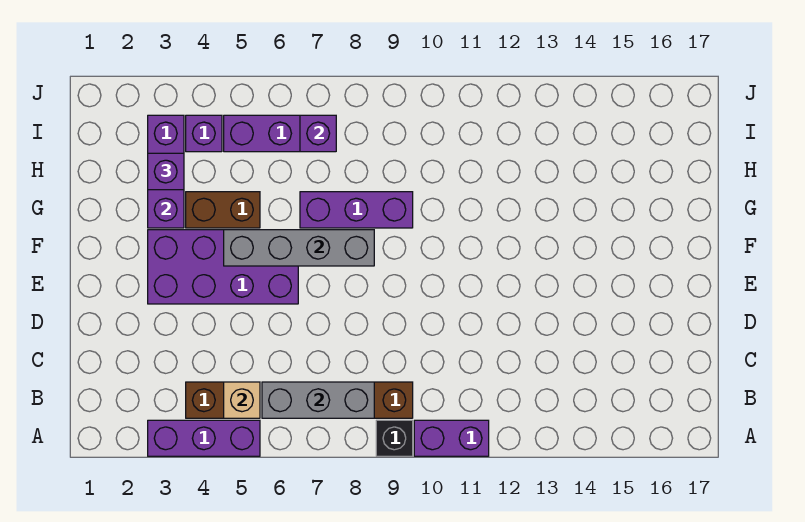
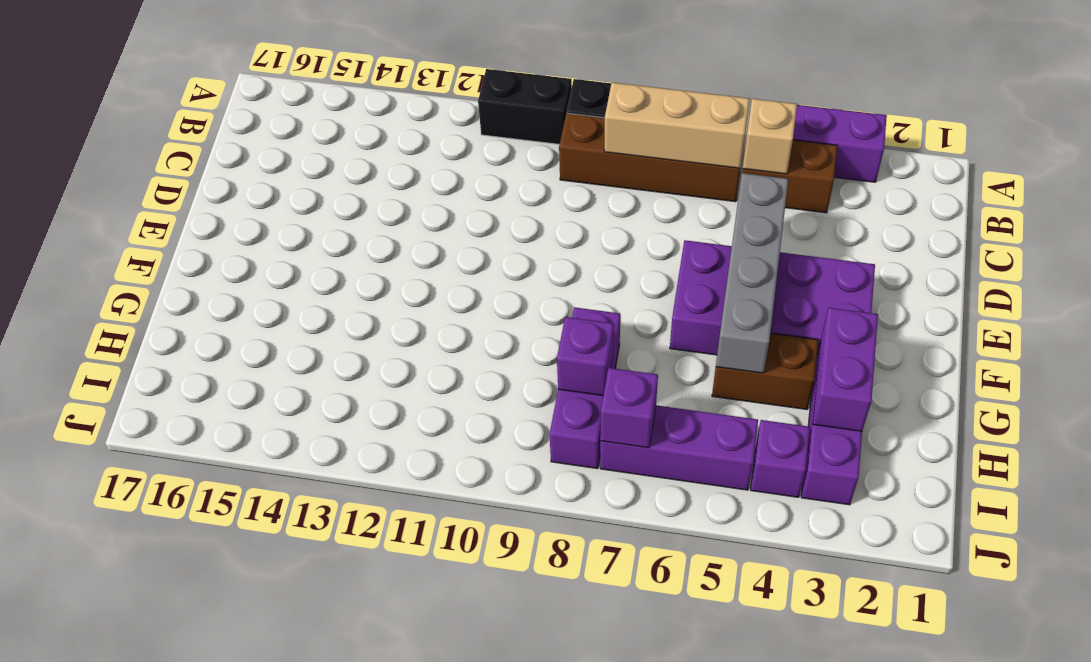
purple brick A10:A11 level 1 -> black brick A10:A11 level 1
grey brick B6:B8 level 2 -> tan brick B6:B8 level 2
grey brick F5:F8 level 2 -> grey brick D5:G5 level 2
purple brick G7:G9 level 1 -> purple brick G8:I8 level 1
purple brick H3 level 3 -> purple brick H8 level 2

